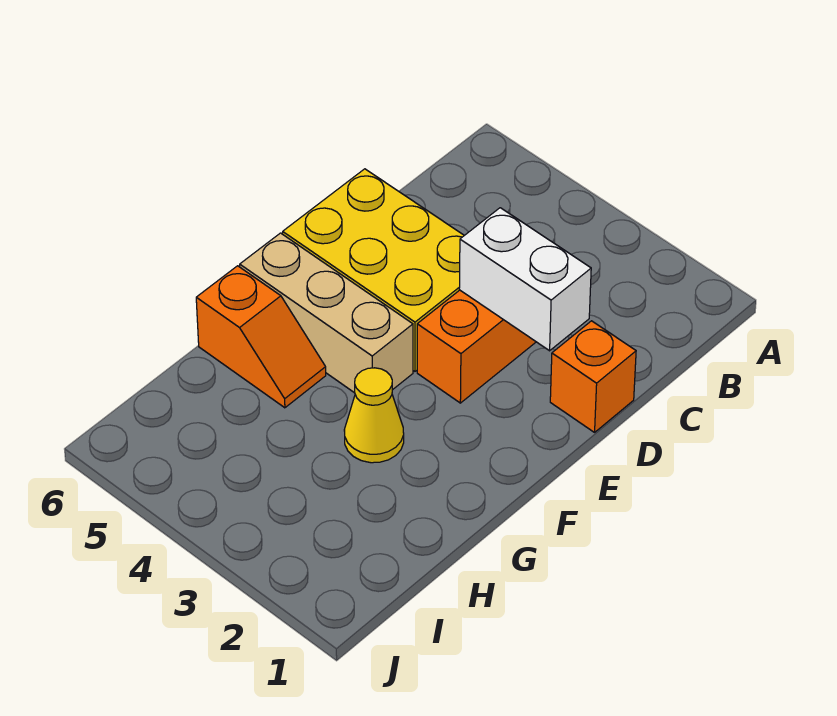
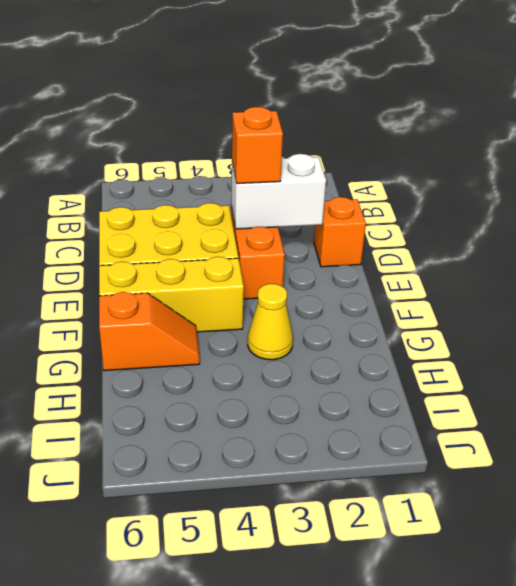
none -> orange brick D3 level 3
tan brick F4:F6 level 1 -> yellow brick F4:F6 level 1

